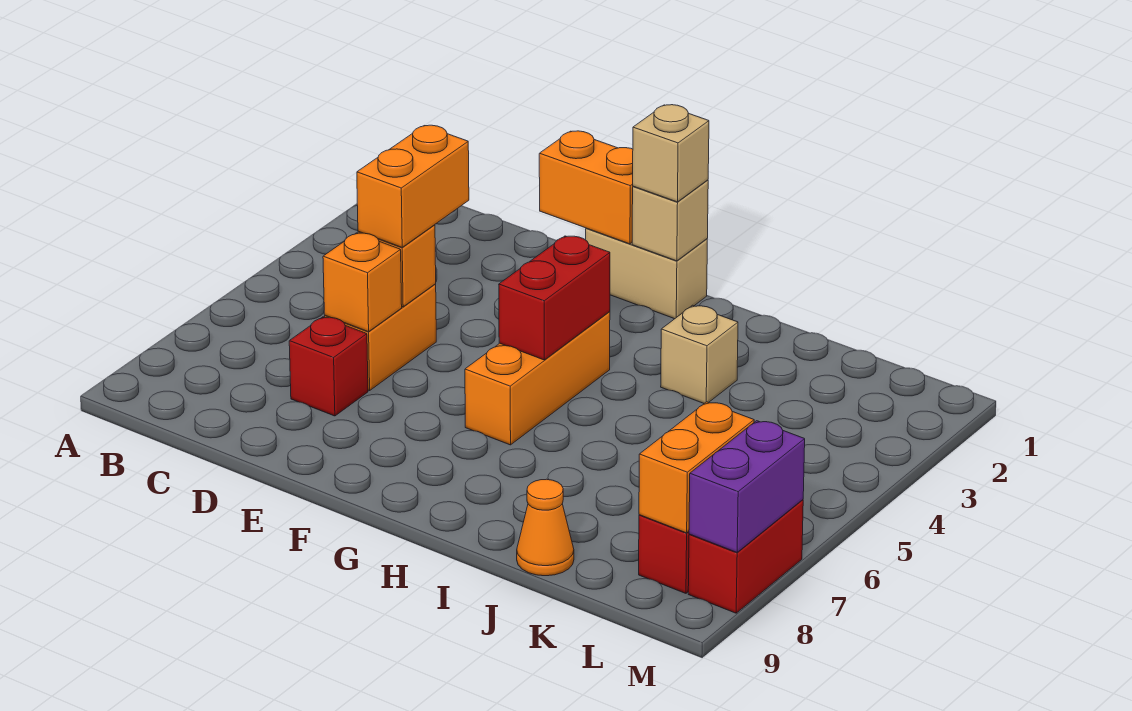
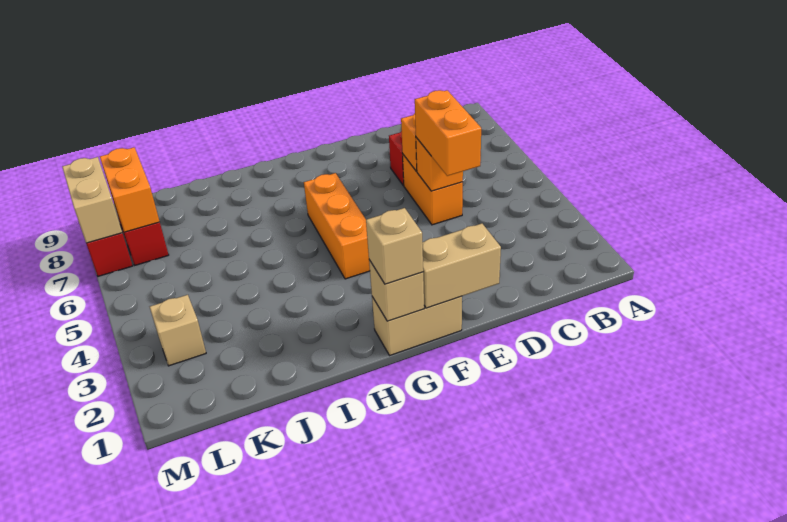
orange brick E1:F1 level 2 -> tan brick E1:F1 level 2
red brick G4:G5 level 2 -> none
tan brick I3 level 1 -> tan brick L3 level 1
orange cone J9 level 1 -> none
purple brick M7:M8 level 2 -> tan brick M7:M8 level 2

